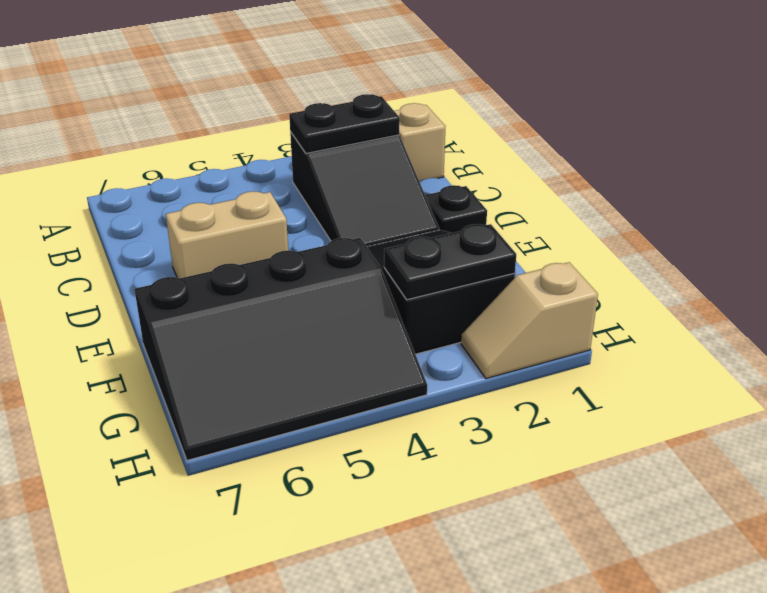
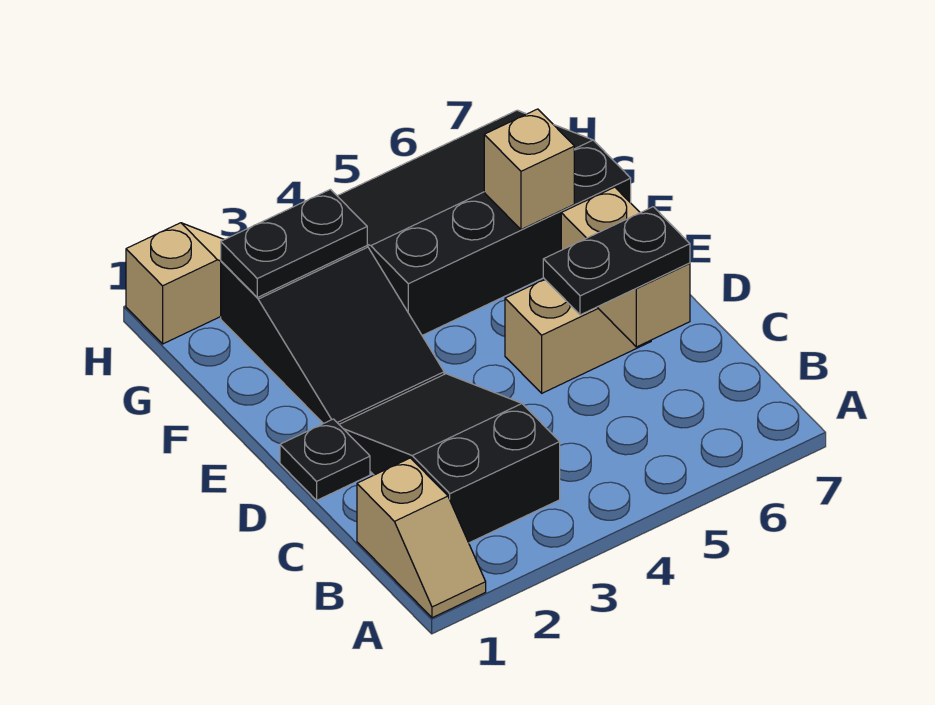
black plate B2:B3 level 2 -> black plate C5:C6 level 3
none -> tan brick C6:D6 level 2
none -> tan brick F6 level 2

